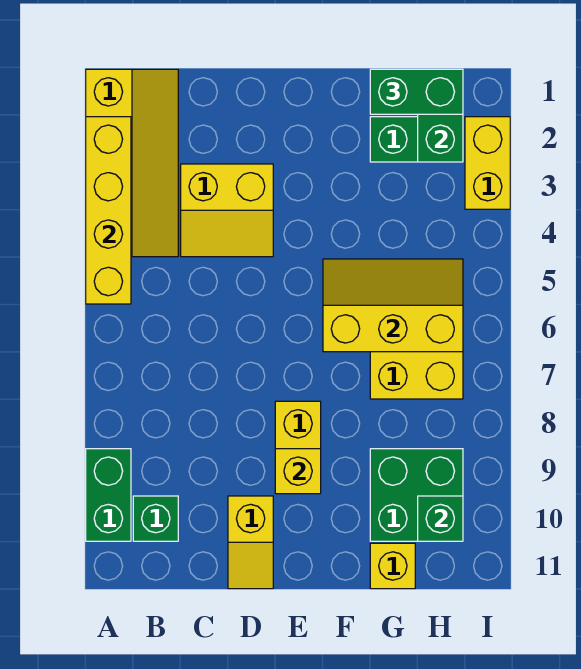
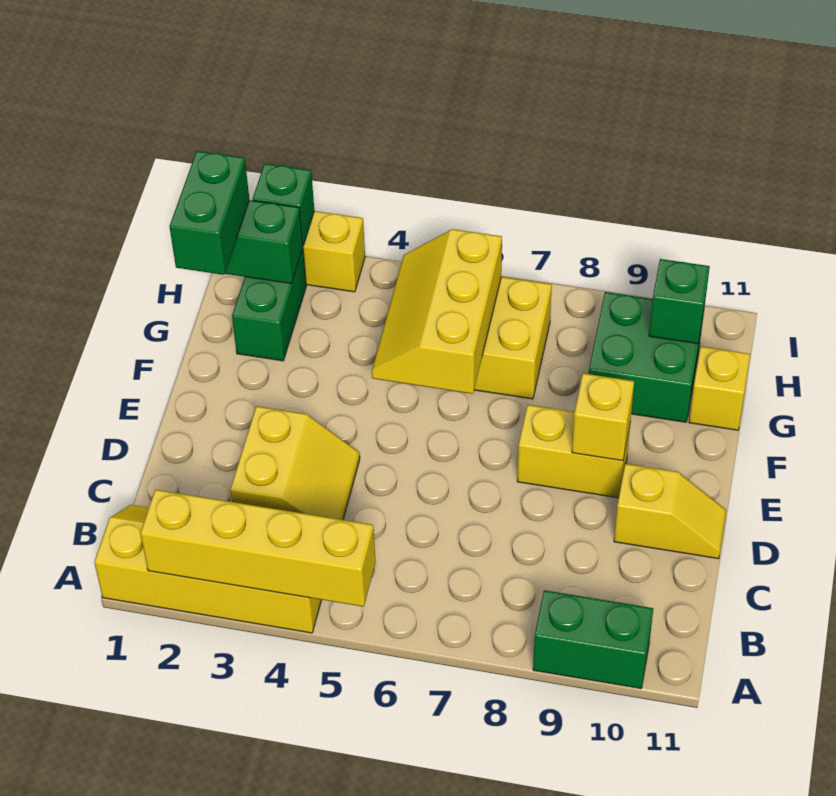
green brick B10 level 1 -> green brick I2 level 2

